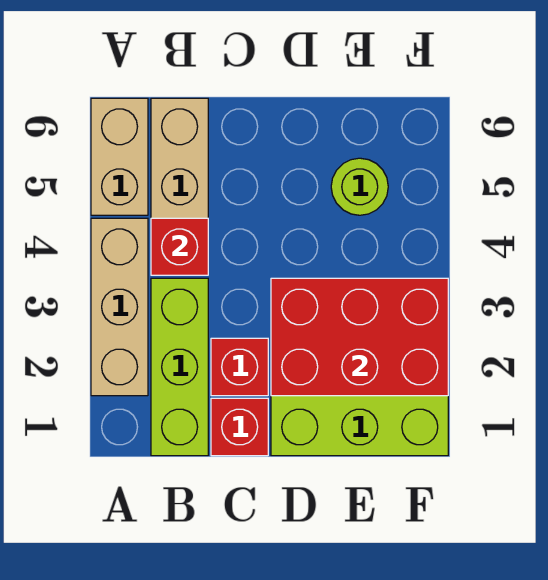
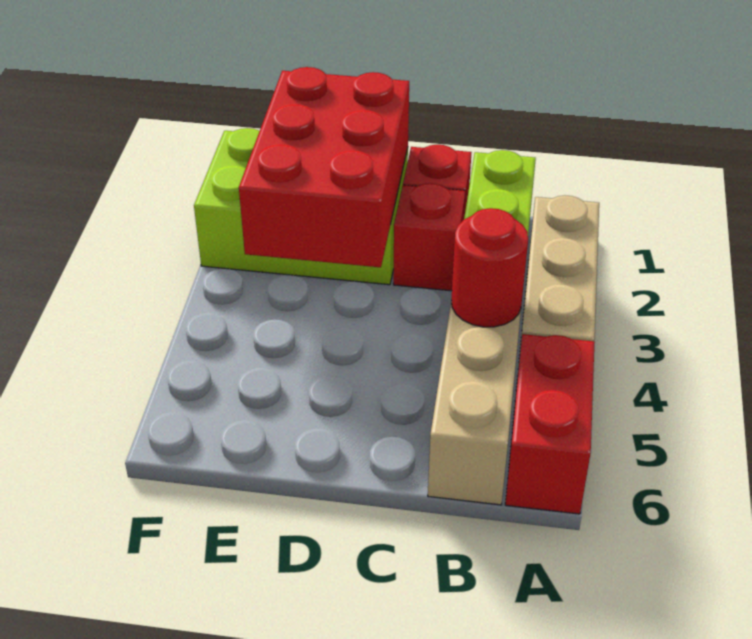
tan brick A5:A6 level 1 -> red brick A5:A6 level 1
red brick B4 level 2 -> red round brick B4 level 2
red brick D2:F3 level 2 -> red brick D1:E3 level 2
lime round brick E5 level 1 -> none

